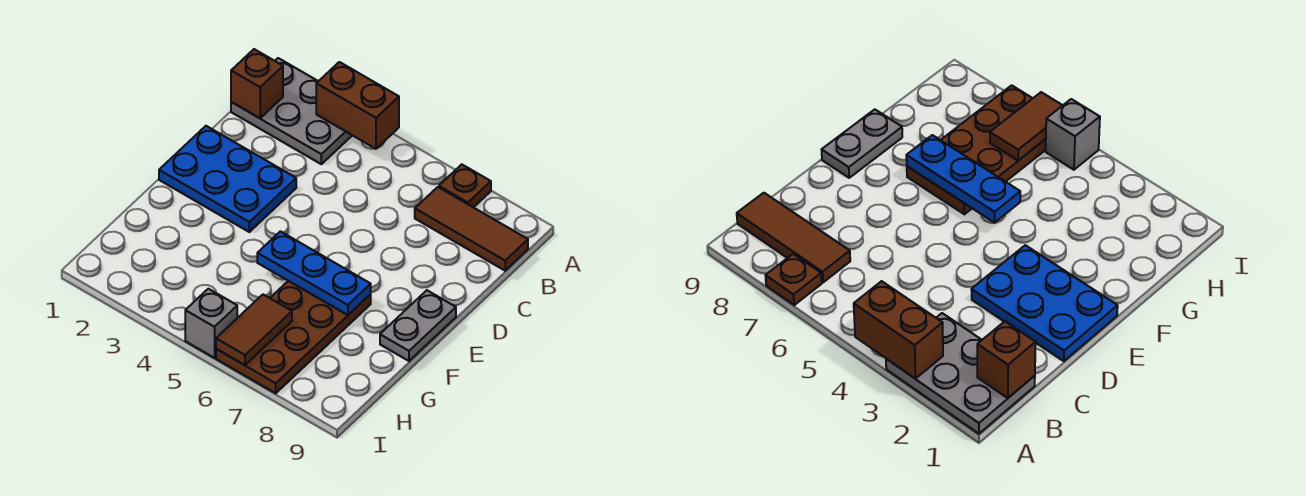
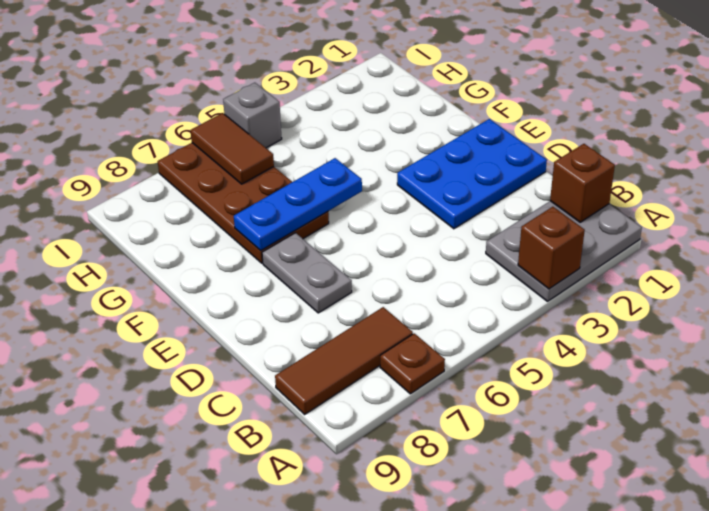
brown brick A3:A4 level 2 -> brown brick A3 level 2
grey plate E9:F9 level 1 -> grey plate D7:E7 level 1

